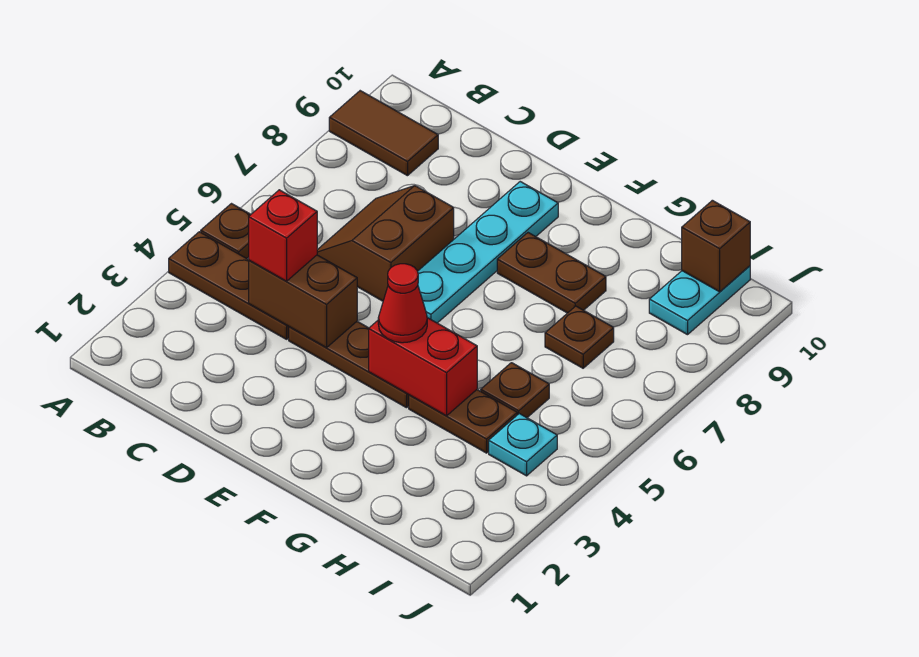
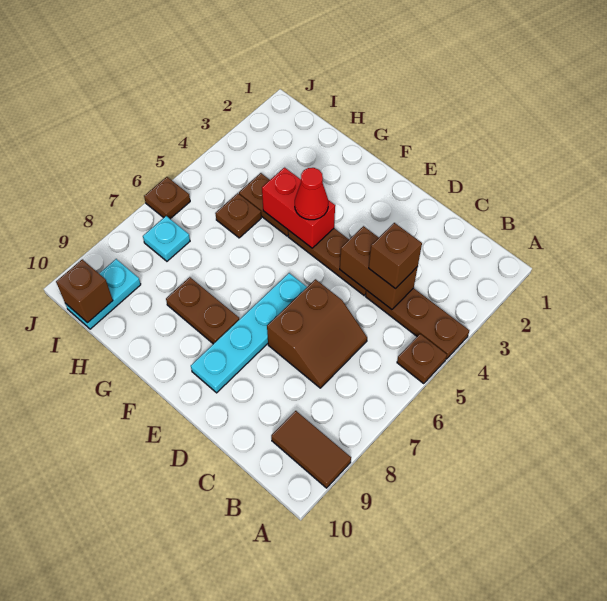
red brick C4 level 3 -> brown brick C4 level 3
brown plate H7 level 1 -> brown plate J6 level 1
cyan plate I4 level 1 -> cyan plate I7 level 1

